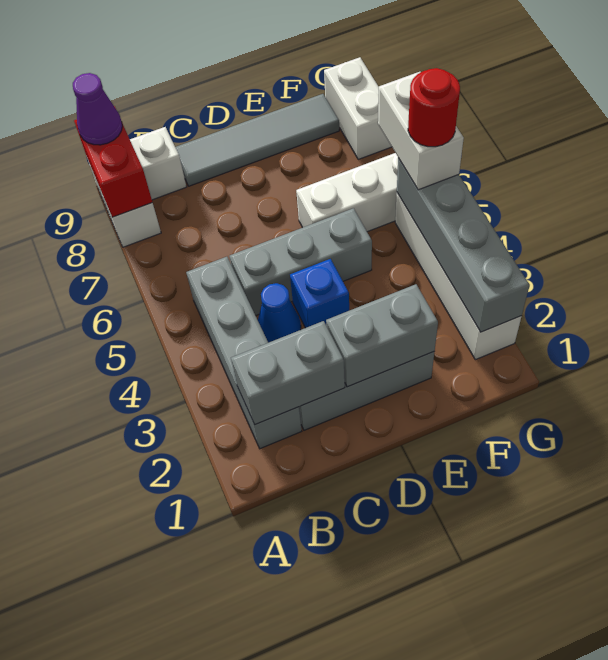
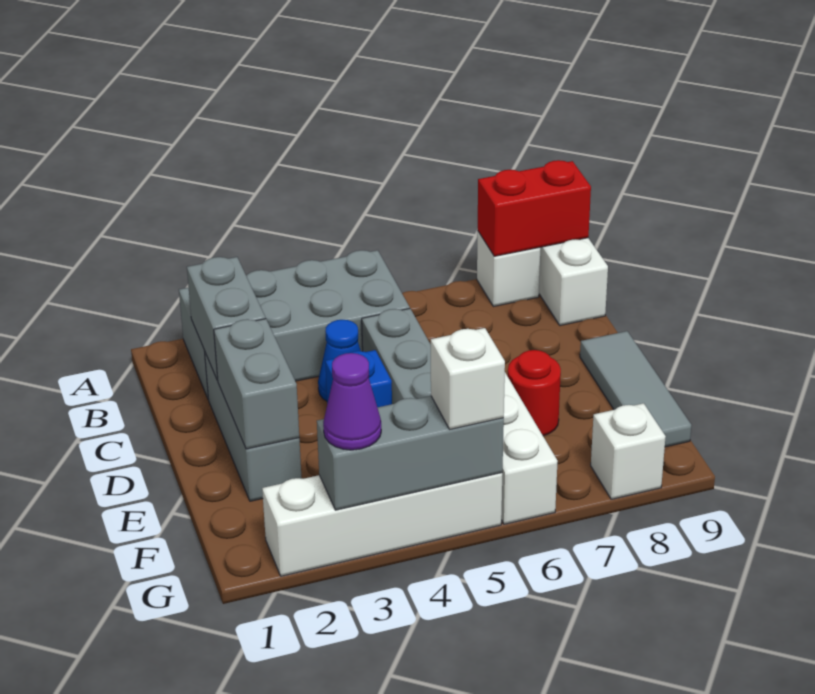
purple cone A9 level 3 -> purple cone G3 level 3
grey brick B2:B5 level 1 -> grey brick A2:B5 level 1
grey tile C9:F9 level 1 -> grey tile D9:F9 level 1
grey brick G2:G5 level 2 -> grey brick G3:G5 level 2
white brick G5:G6 level 3 -> white brick G5 level 3
red round brick G5 level 4 -> red round brick E7 level 1
white brick G8:G9 level 1 -> white brick G8 level 1

